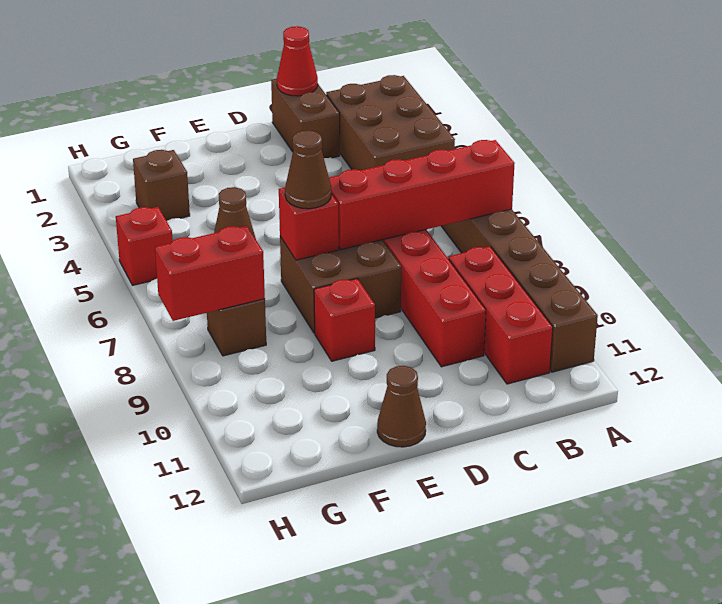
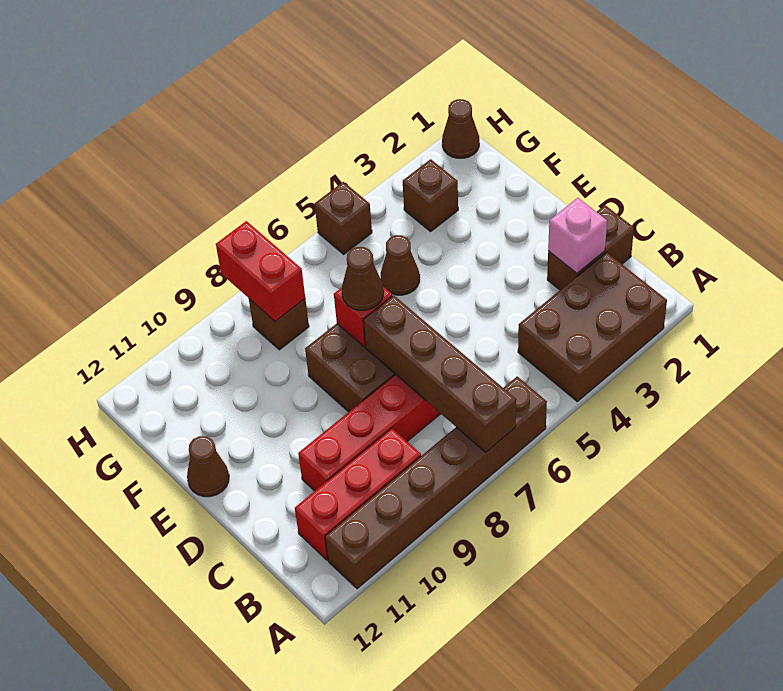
red brick A7:D7 level 2 -> brown brick A7:D7 level 2
red cone C1 level 2 -> none
none -> pink brick C2 level 2
red brick E9 level 1 -> none
none -> brown cone H1 level 1
red brick H5 level 1 -> brown brick H5 level 1

